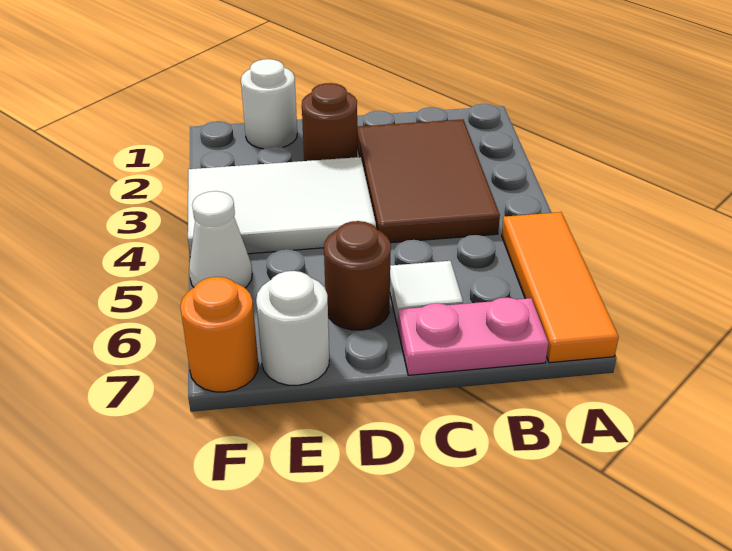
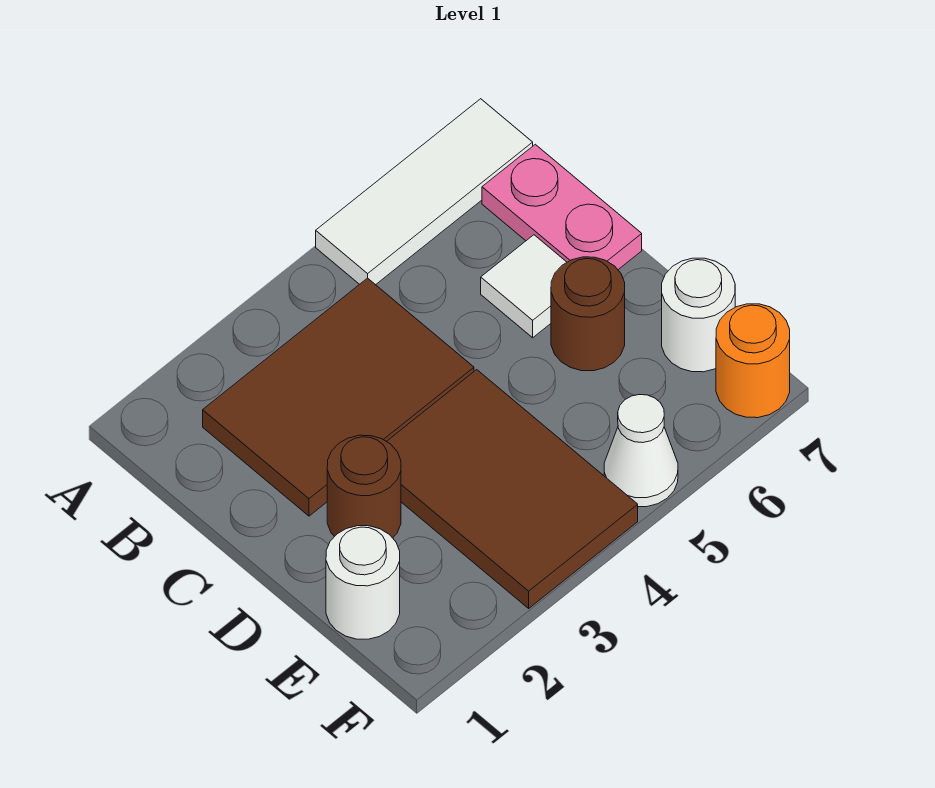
orange tile A5:A7 level 1 -> white tile A5:A7 level 1
white tile D3:F4 level 1 -> brown tile D3:F4 level 1

